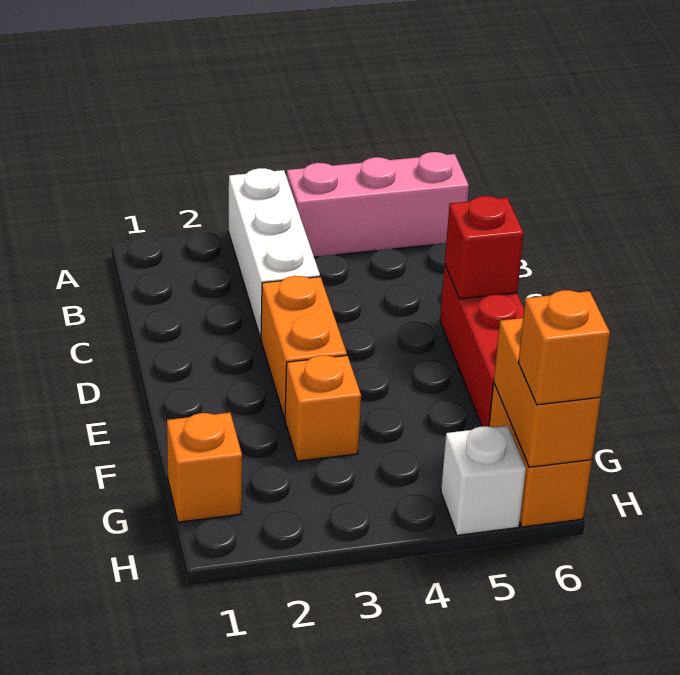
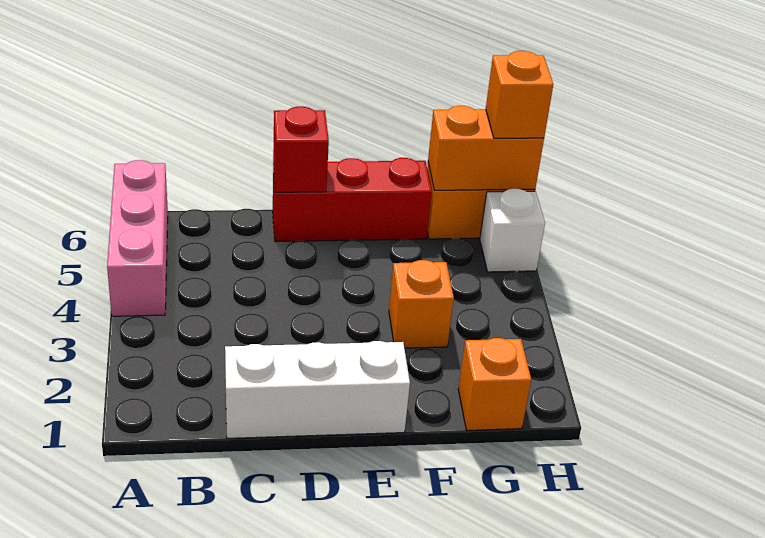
white brick A3:C3 level 1 -> white brick C1:E1 level 1
orange brick D3:E3 level 1 -> none

